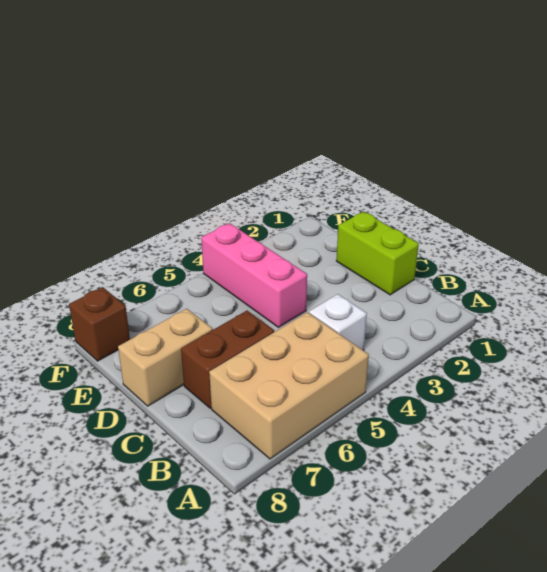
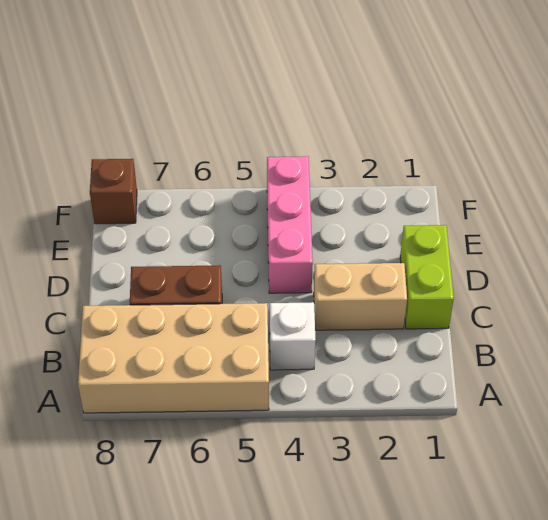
tan brick A5:B7 level 1 -> tan brick A5:B8 level 1
tan brick D7:D8 level 1 -> tan brick C2:C3 level 1

